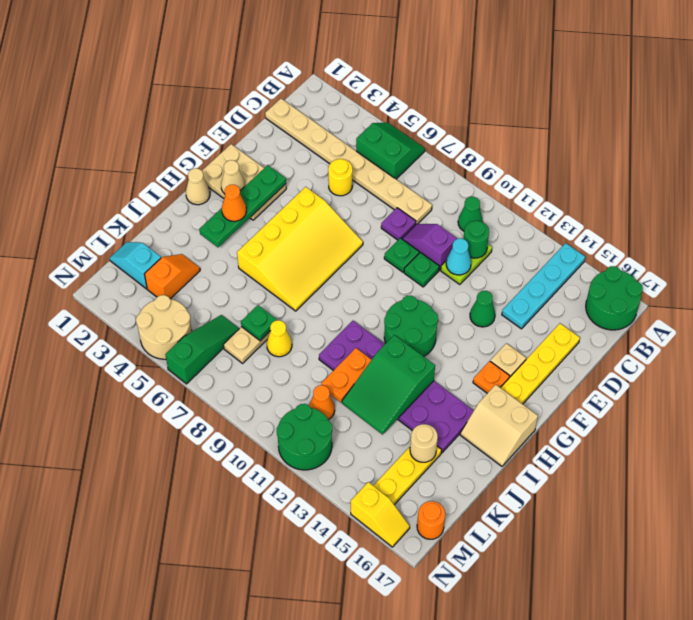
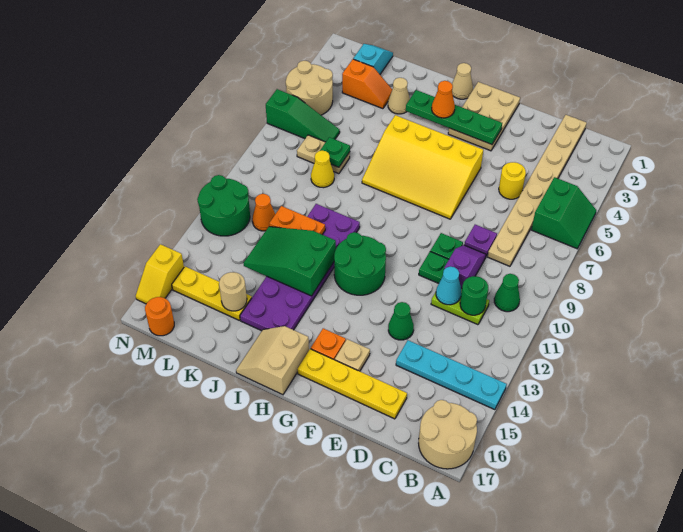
green round brick A16:B17 level 1 -> tan round brick A16:B17 level 1
tan cone G2 level 2 -> tan cone J3 level 1

